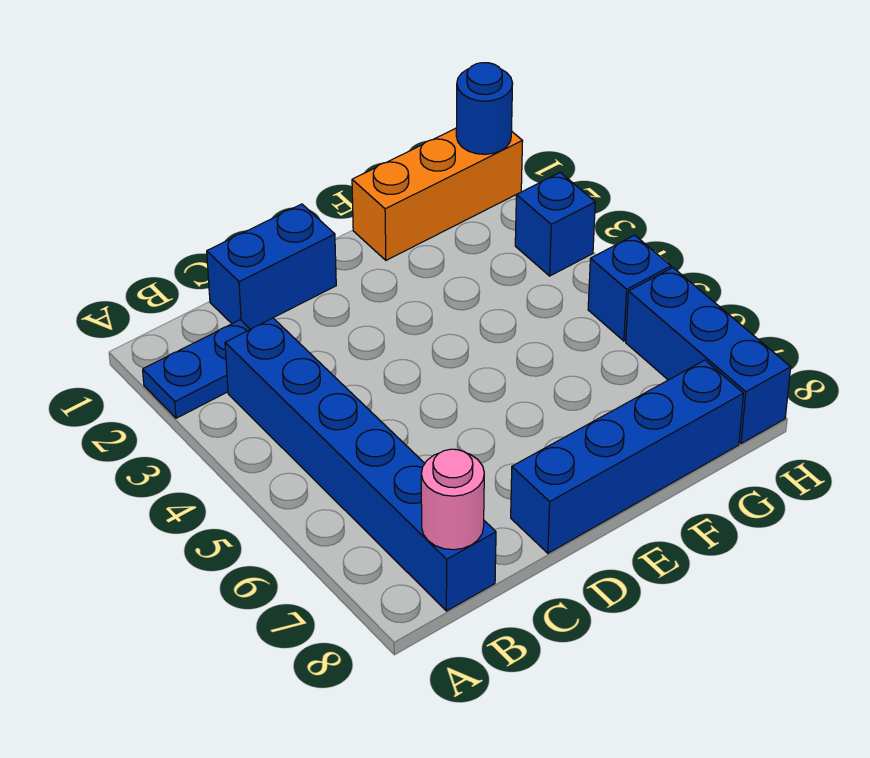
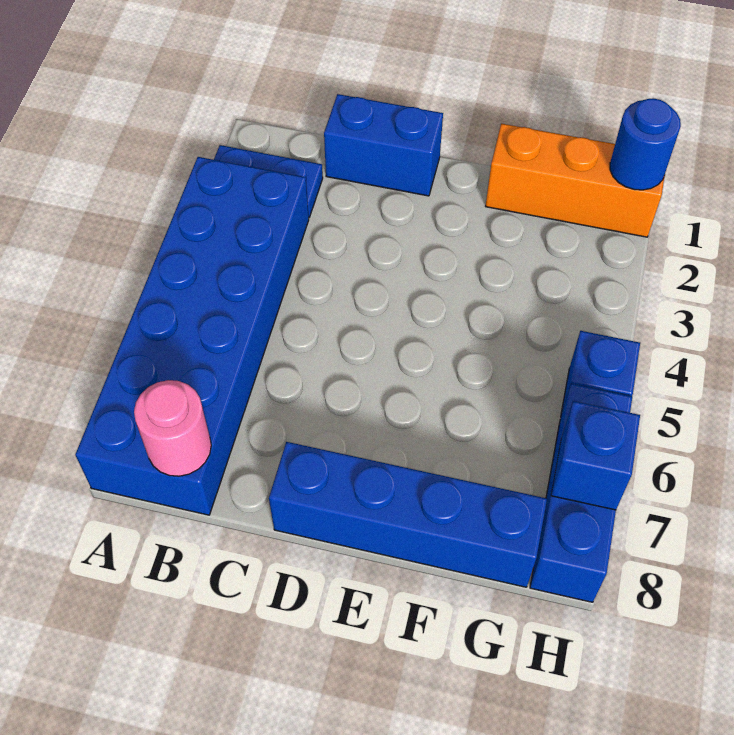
blue brick B3:B8 level 1 -> blue brick A3:B8 level 1
blue brick H3 level 1 -> blue brick H7 level 2

